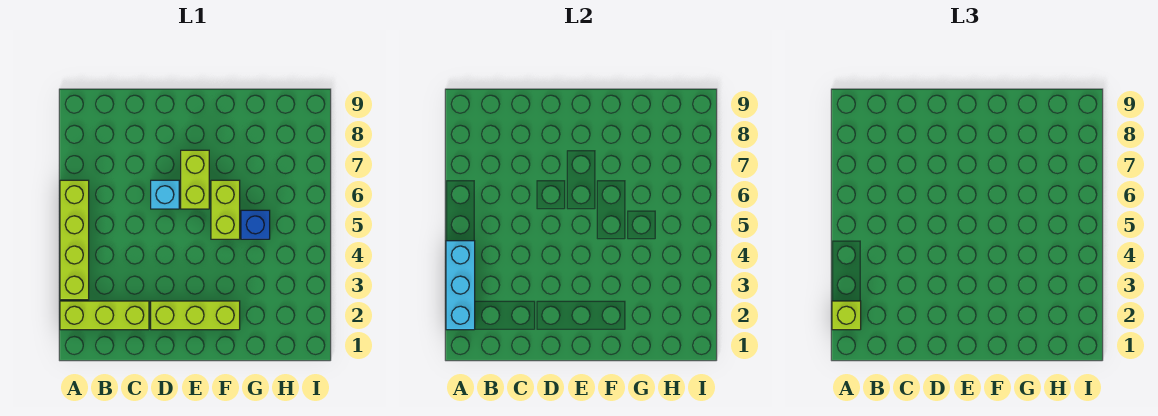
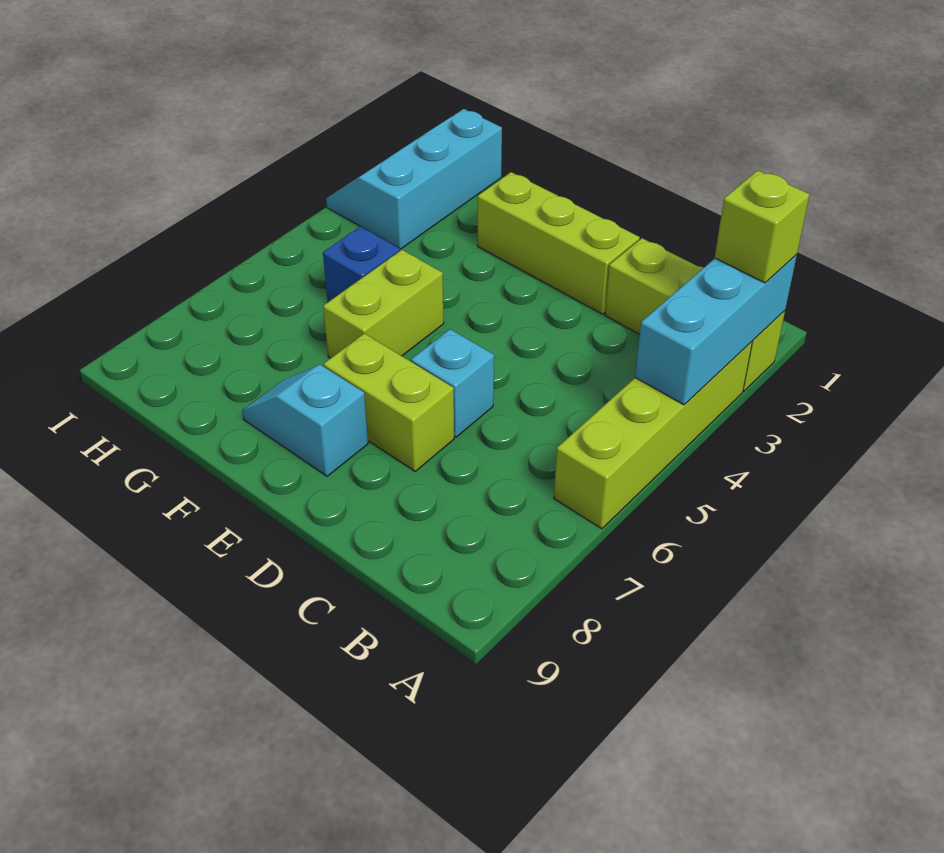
lime brick E6:E7 level 1 -> lime brick D7:E7 level 1
none -> cyan slope E8:F8 level 1 top E
none -> cyan slope H1:I3 level 1 top H

